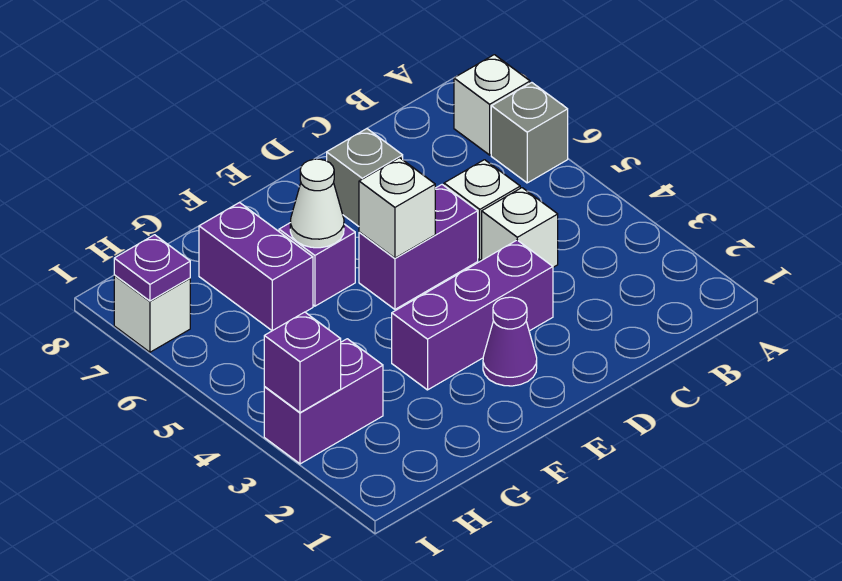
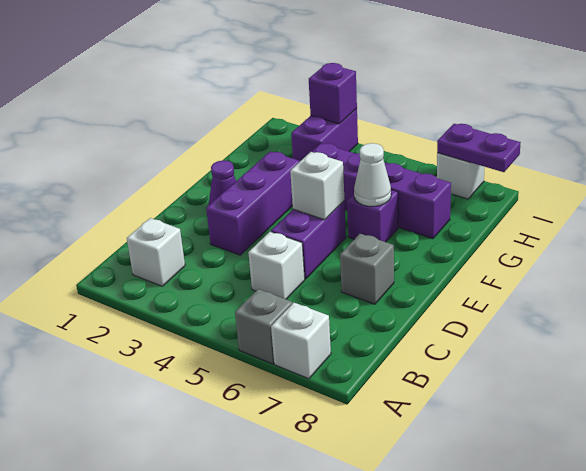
white brick C4 level 1 -> white brick B2 level 1
purple brick G6:G7 level 1 -> purple brick G4:G7 level 1
purple plate I7 level 2 -> purple plate I7:I8 level 2

